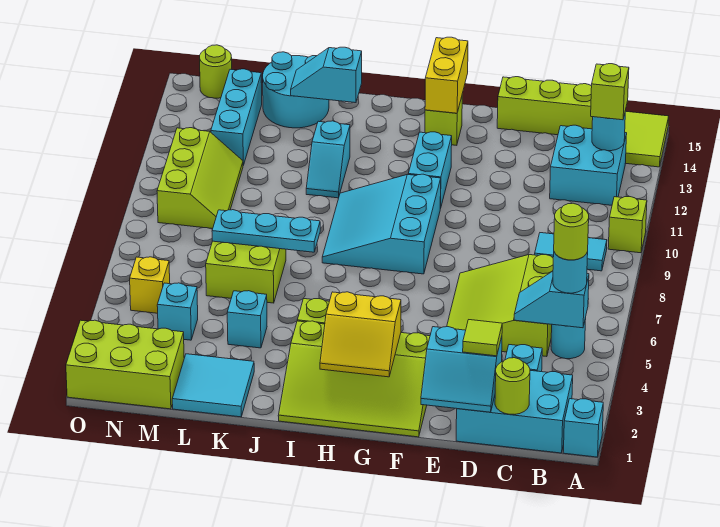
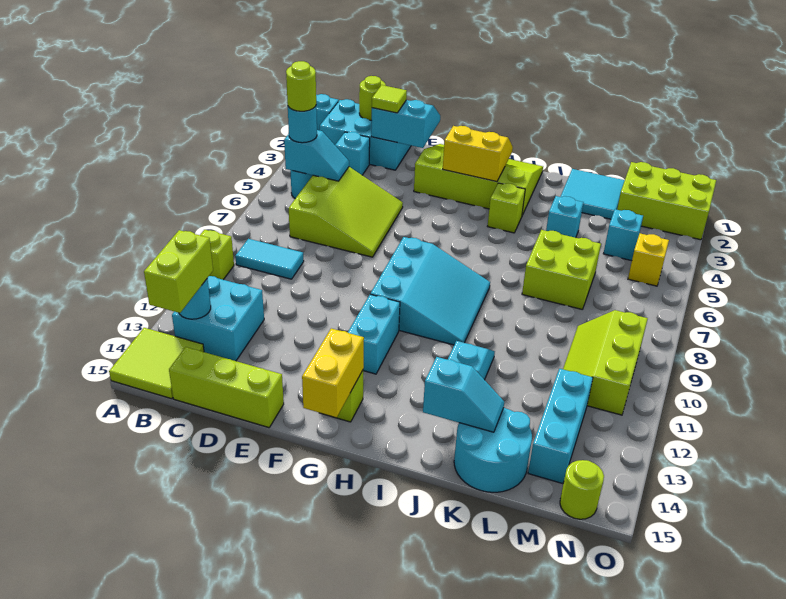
lime brick B13 level 3 -> lime brick B13:B14 level 3
cyan plate J7:L7 level 2 -> none

